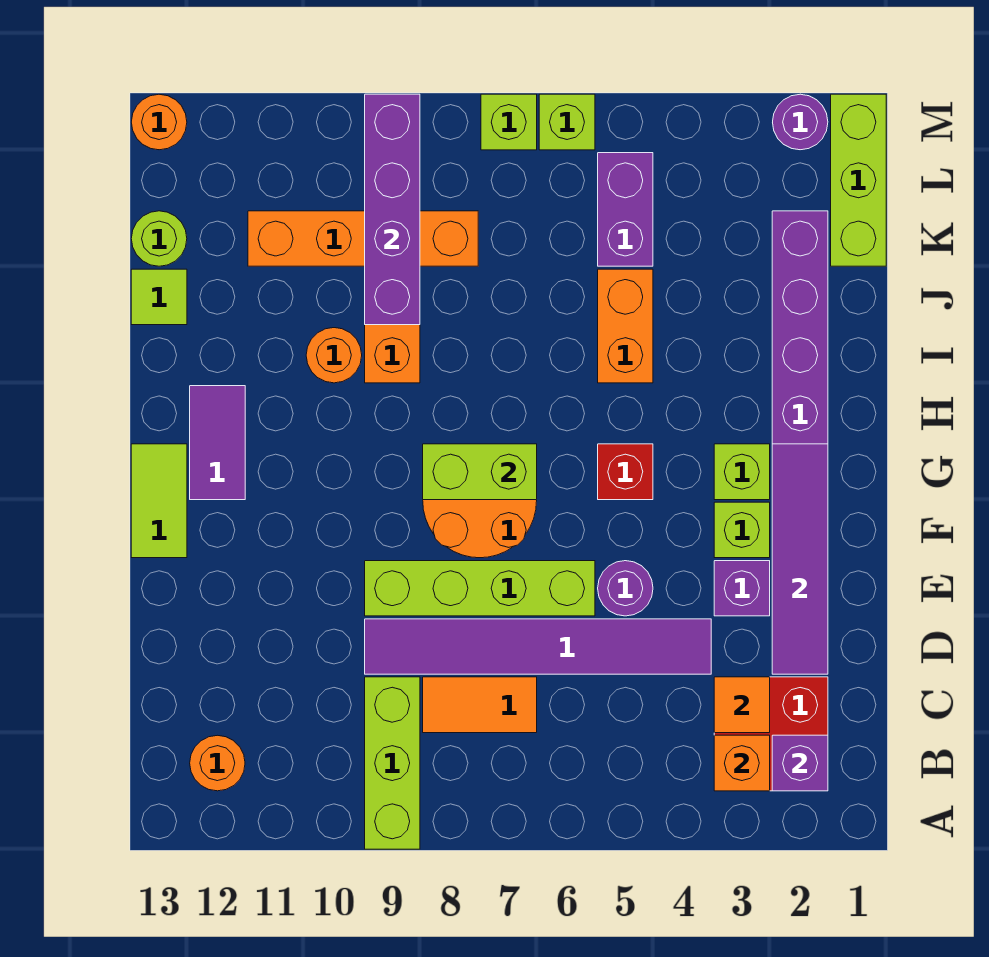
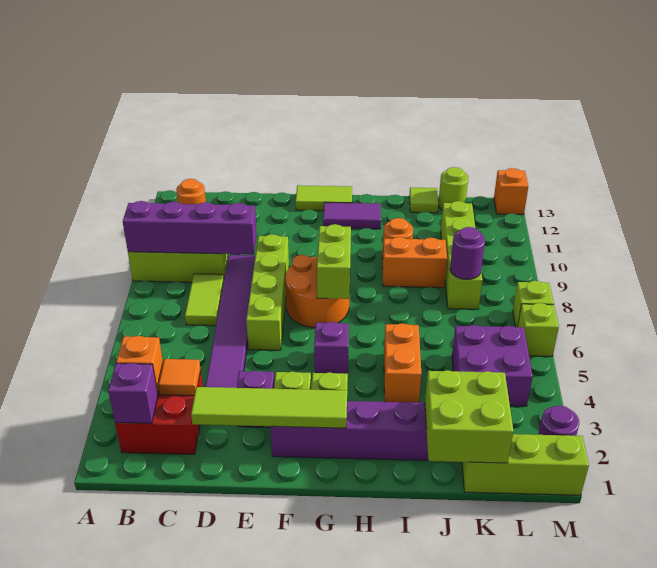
orange tile C7:C8 level 1 -> lime tile C7:C8 level 1
purple tile D2:G2 level 2 -> lime tile D2:G2 level 2
purple round brick E5 level 1 -> purple round brick K8 level 2
red brick G5 level 1 -> purple brick G5 level 1
orange brick I5:J5 level 1 -> orange brick I4:I5 level 1
none -> lime brick J1:K2 level 2
purple brick J9:M9 level 2 -> purple brick A9:D9 level 2
purple brick K5:L5 level 1 -> purple brick K4:L5 level 1
orange brick K8:K11 level 1 -> lime brick K8:K11 level 1
orange round brick M13 level 1 -> orange brick M13 level 1

